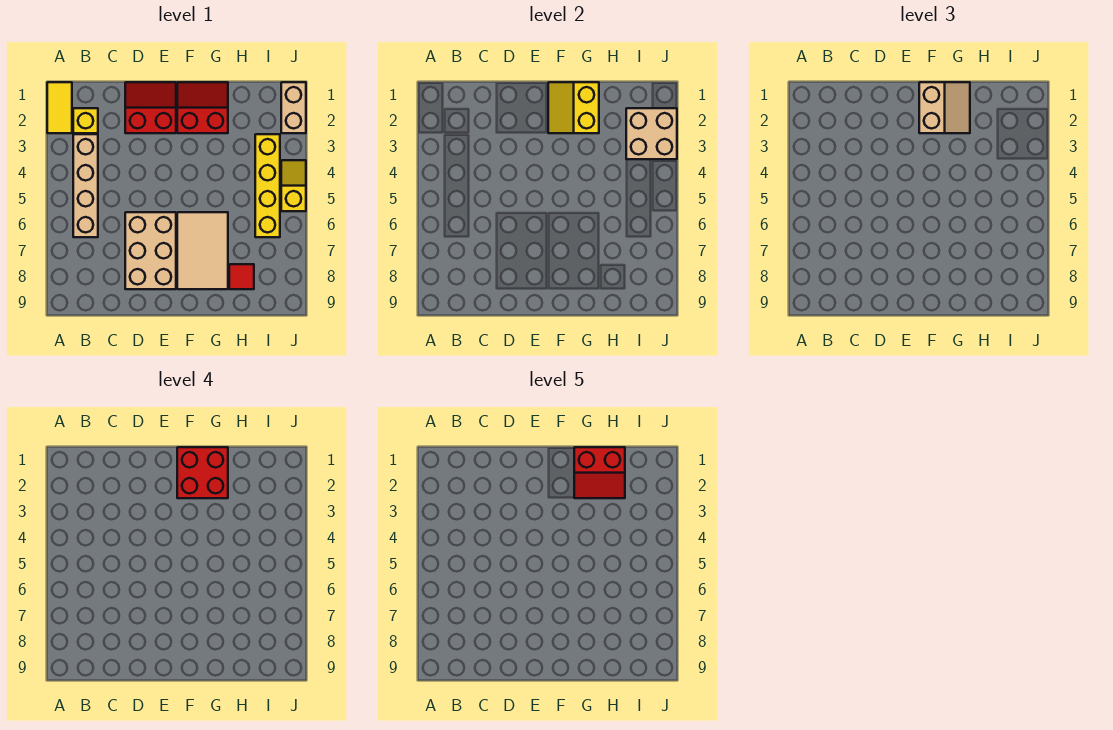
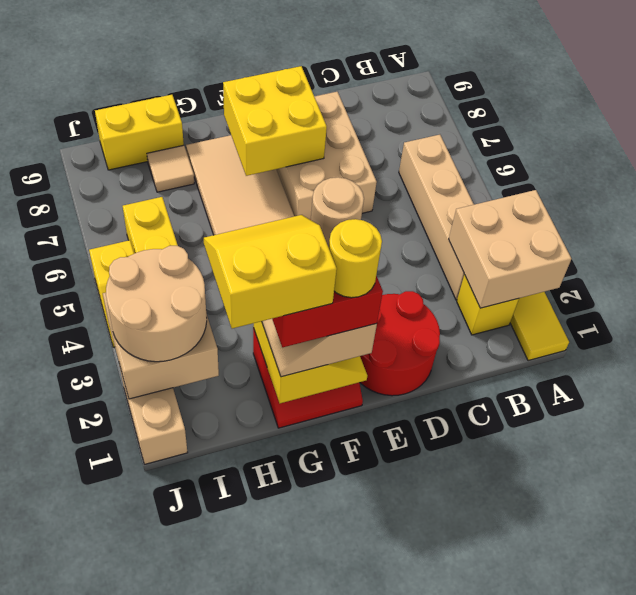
none -> tan brick A2:B3 level 2
red slope D1:E2 level 1 top 2 -> red round brick D1:E2 level 1
none -> yellow brick E7:F8 level 2
none -> yellow round brick F1 level 5
none -> tan round brick F2 level 5
red slope G1:H2 level 5 top 1 -> yellow slope G1:H2 level 5 top 1
red tile H8 level 1 -> tan tile H8 level 1
none -> yellow brick H9:I9 level 1
none -> tan round brick I2:J3 level 3

